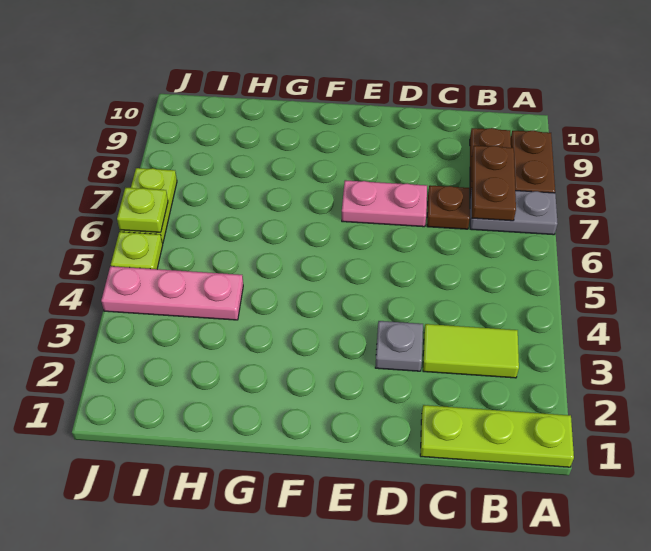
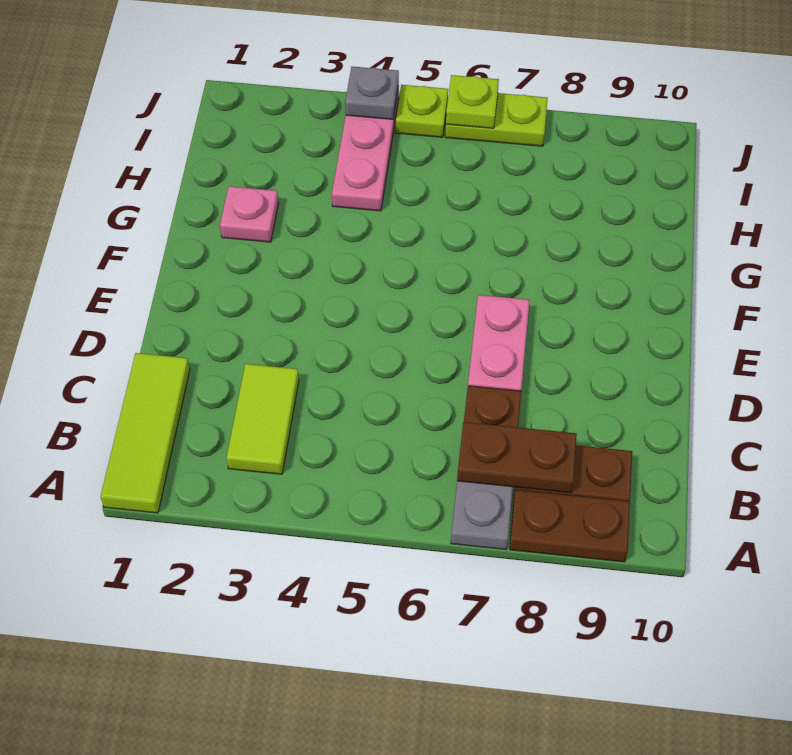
lime plate A1:C1 level 1 -> lime tile A1:C1 level 1
grey plate D3 level 1 -> grey plate J4 level 2
none -> pink plate G2 level 1

